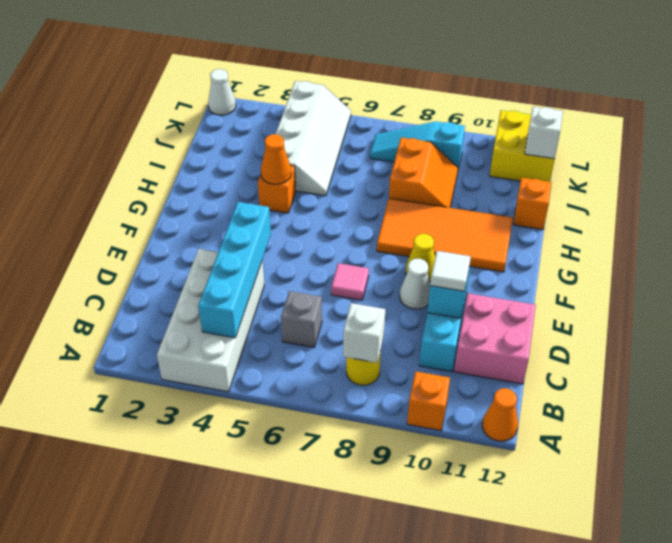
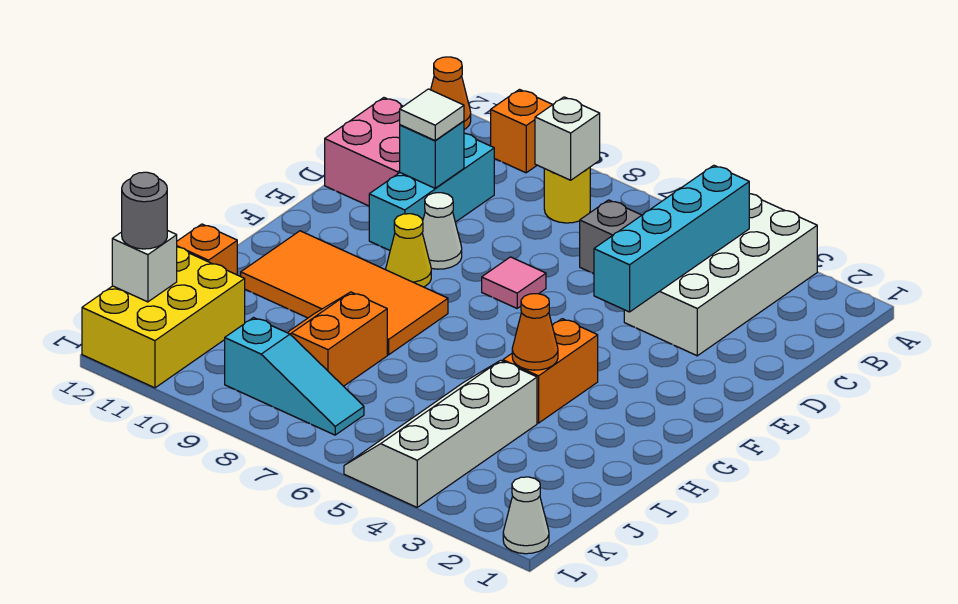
orange brick H4 level 1 -> orange brick G4:H4 level 1
yellow brick K11:L12 level 1 -> yellow brick J11:L12 level 1
none -> grey round brick K12 level 3

